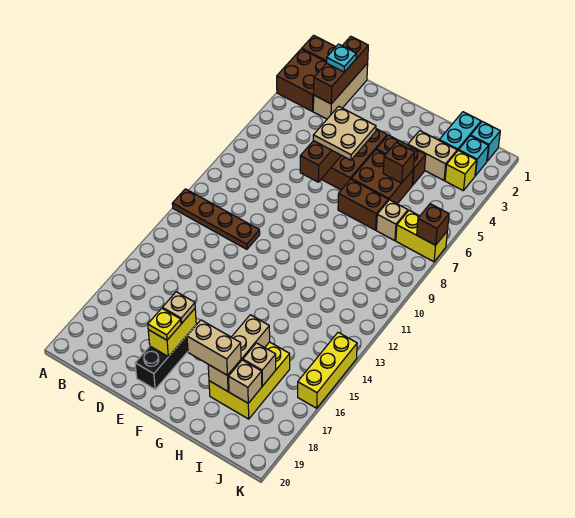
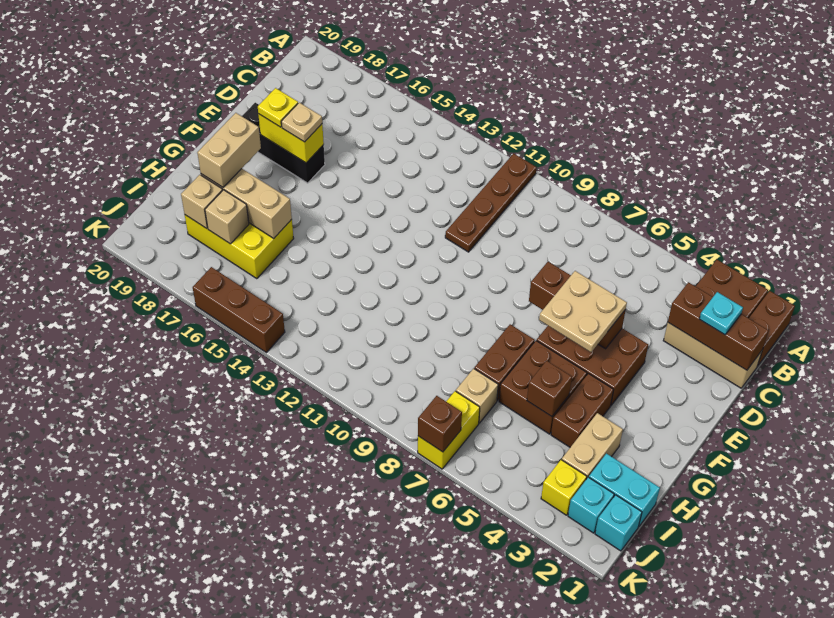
yellow brick K14:K16 level 1 -> brown brick K14:K16 level 1

